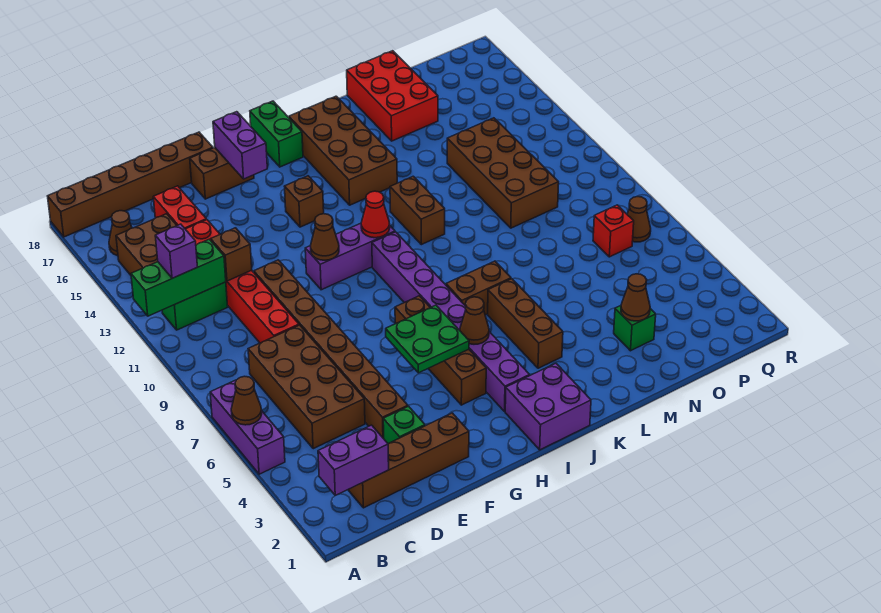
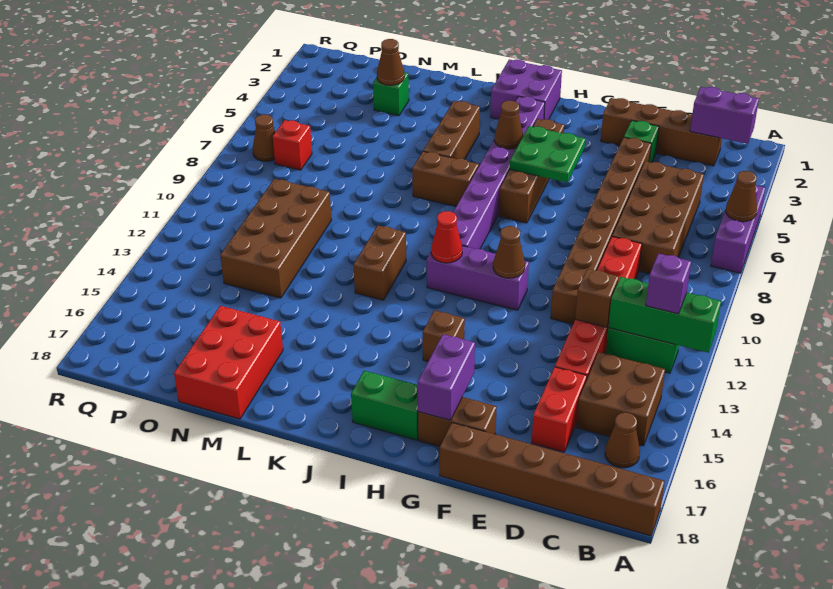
green brick I17:I18 level 1 -> green brick H17:I17 level 1
brown brick J14:K17 level 1 -> none

